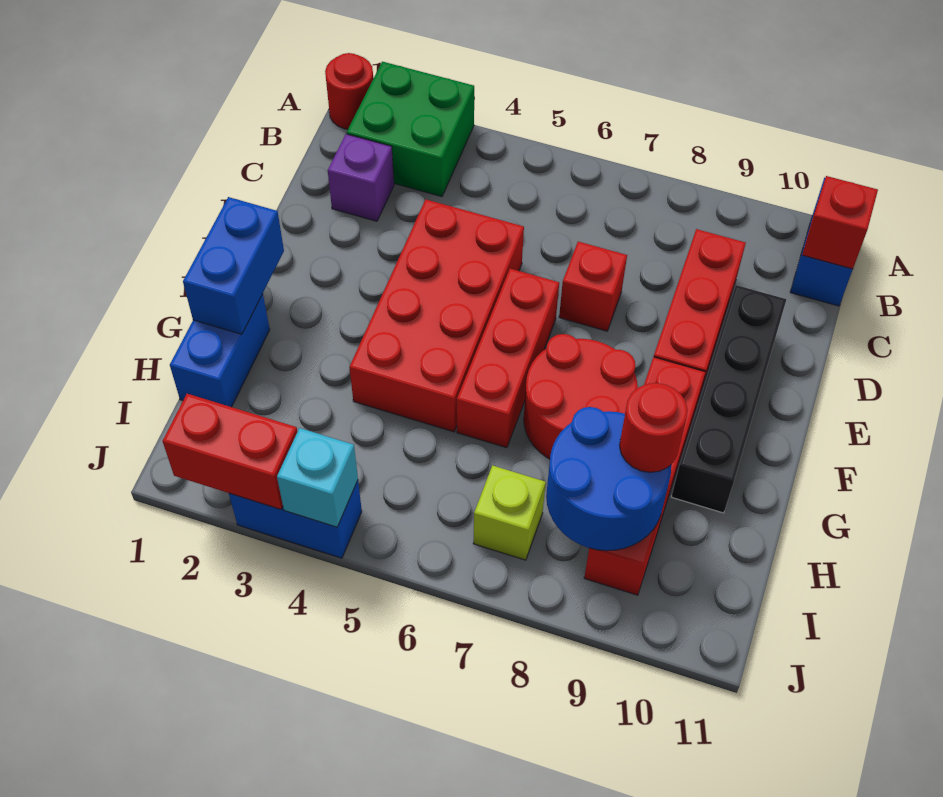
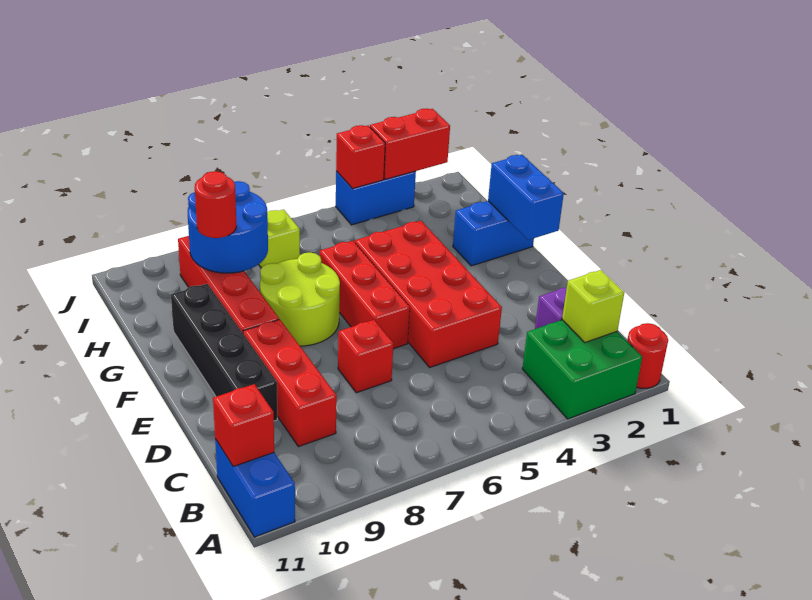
none -> lime brick B2 level 2
red round brick F7:G8 level 1 -> lime round brick F7:G8 level 1
blue brick G1:H1 level 1 -> blue brick G1:G2 level 1
cyan brick J4 level 2 -> red brick J4 level 2

